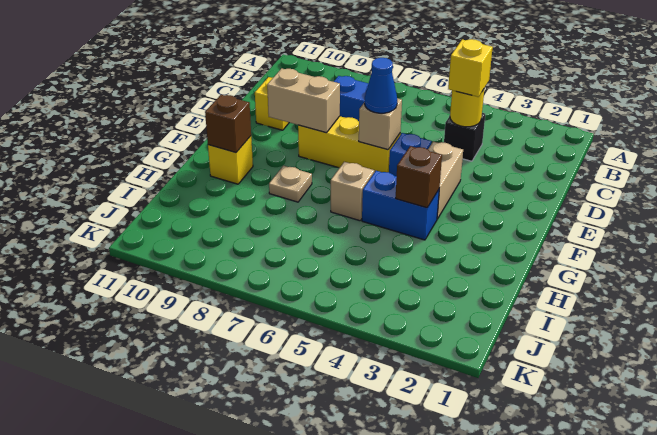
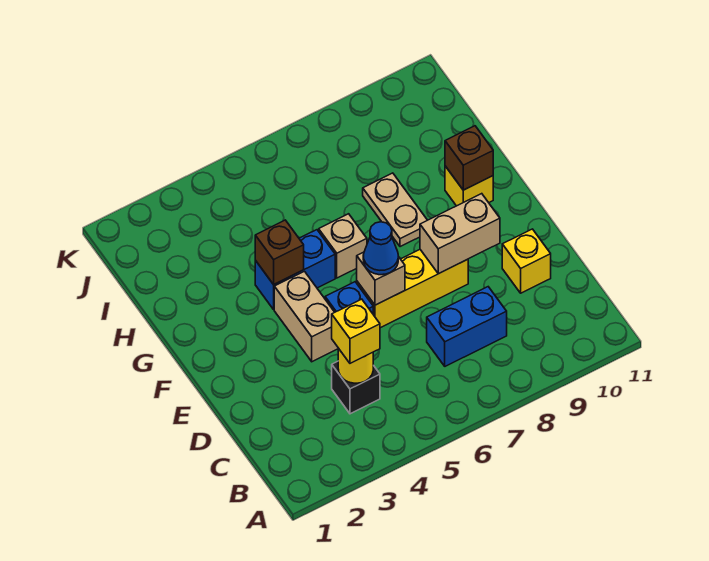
tan plate G8 level 1 -> tan plate G8:H8 level 1

